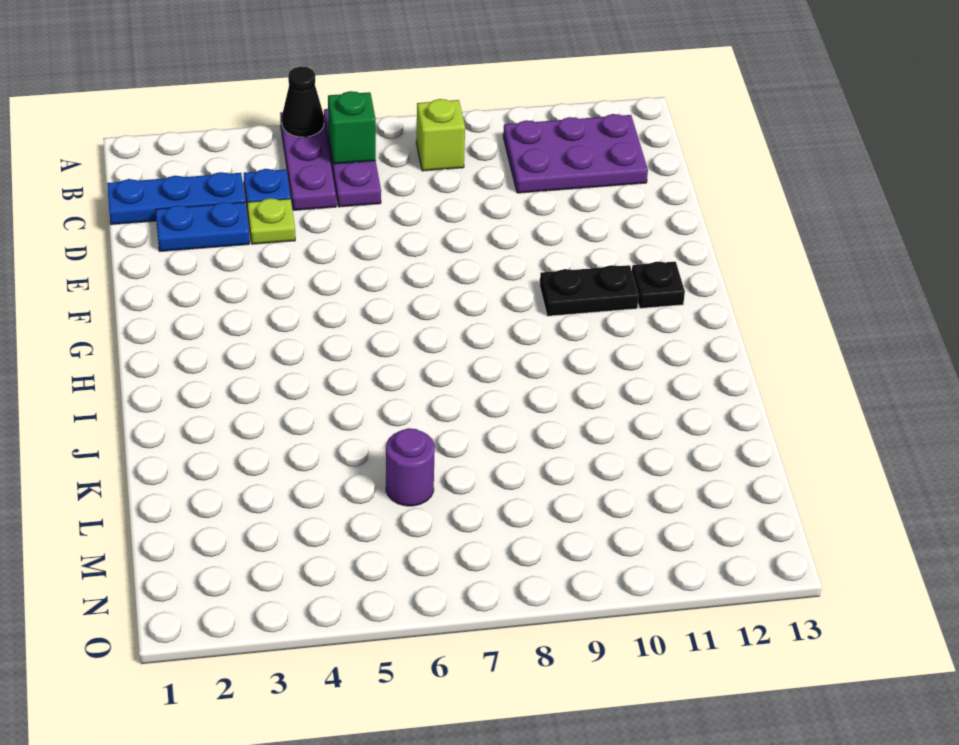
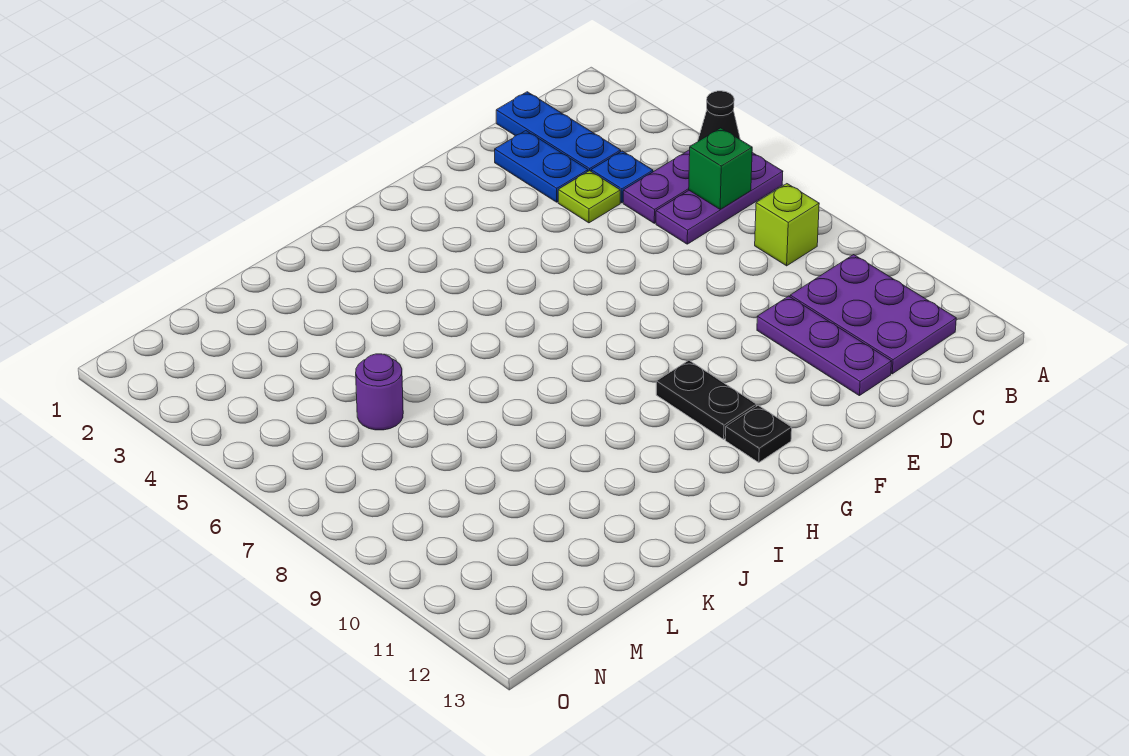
none -> purple plate D10:D12 level 1

